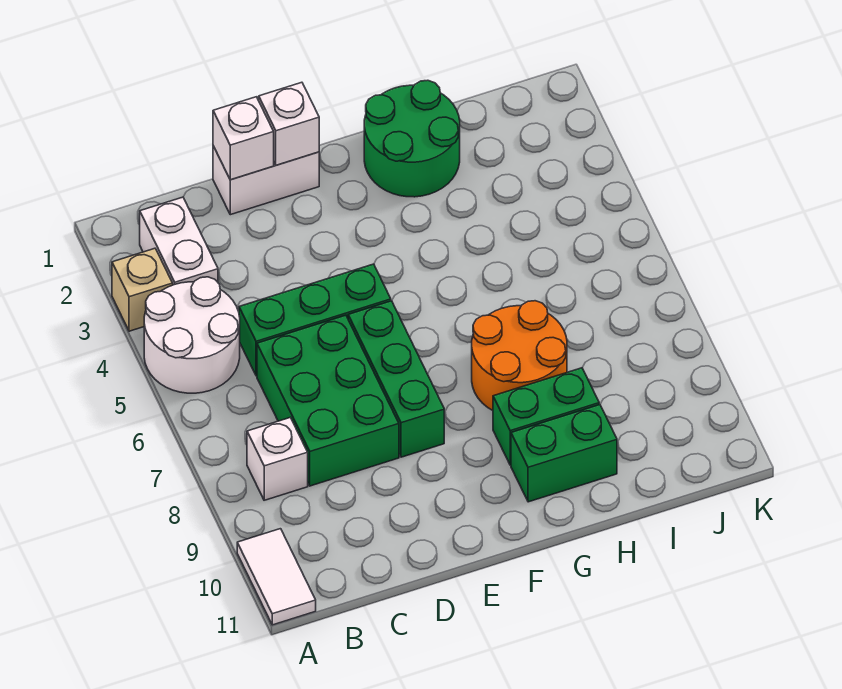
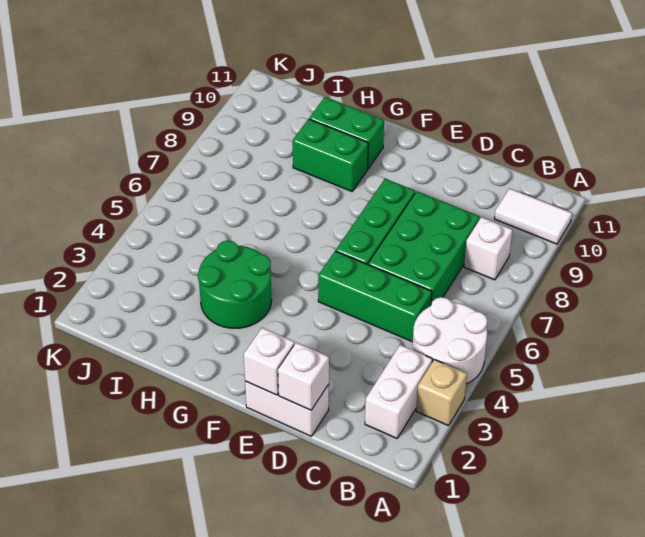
white tile A10:A11 level 1 -> white tile A10:B10 level 1
green round brick G1:H2 level 1 -> green round brick G3:H4 level 1
orange round brick G7:H8 level 1 -> none

